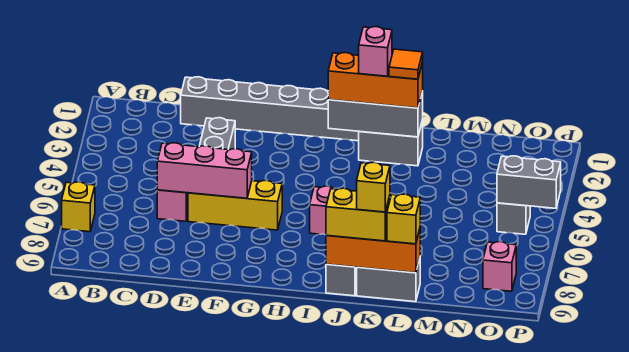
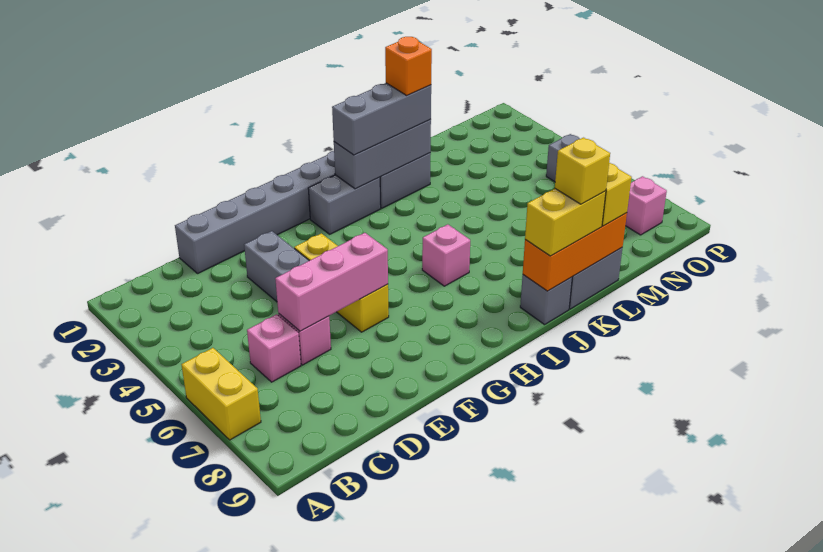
yellow brick A7 level 1 -> yellow brick A6:A7 level 1
yellow brick E6:G6 level 1 -> yellow brick F4:F6 level 1
orange brick I2:K2 level 3 -> grey brick I2:K2 level 3
pink brick J2 level 4 -> pink brick C6 level 1
orange tile K2 level 4 -> orange brick K2 level 4
grey brick O5:P5 level 2 -> grey brick H2:I2 level 1

